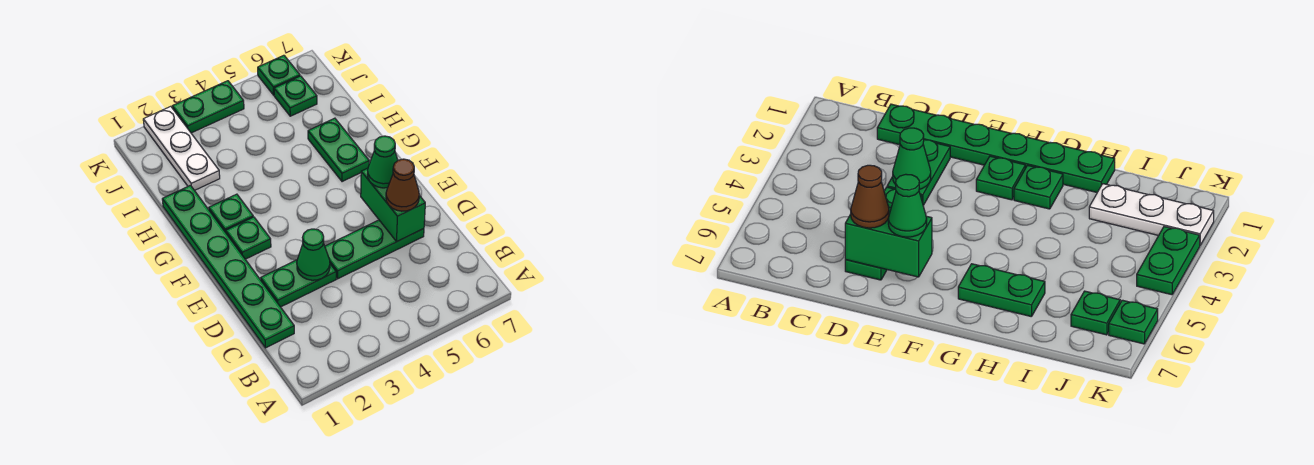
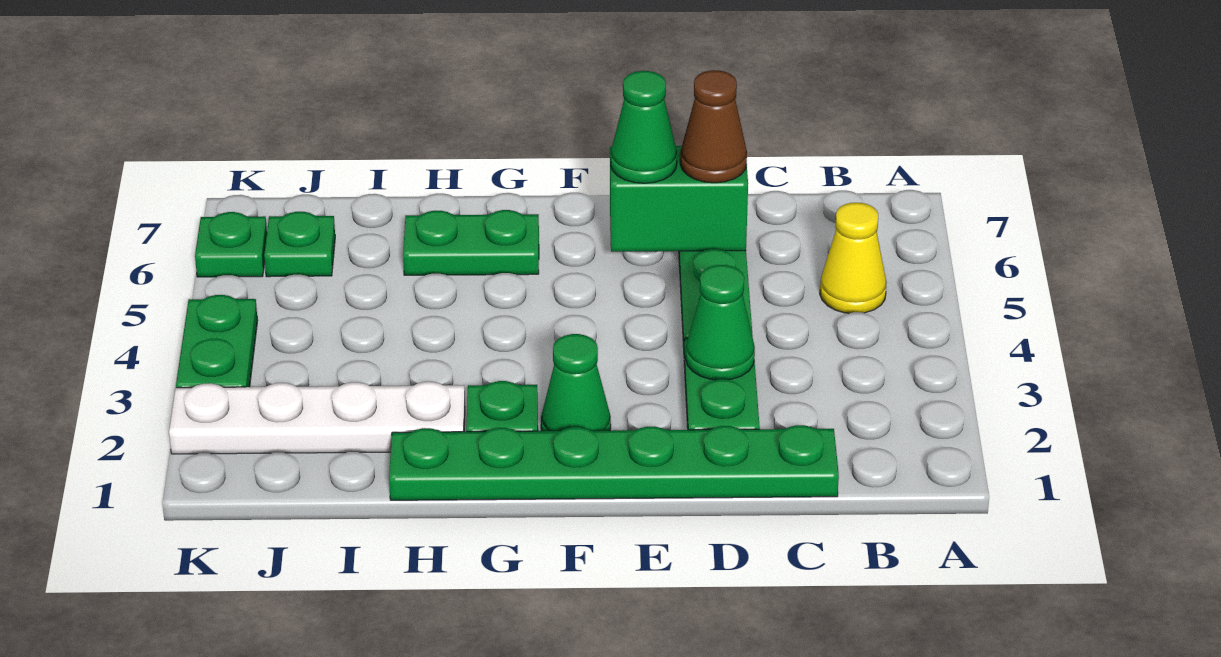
none -> yellow cone B5 level 1
green plate F2 level 1 -> green cone F2 level 1
white plate I2:K2 level 1 -> white plate H2:K2 level 1

